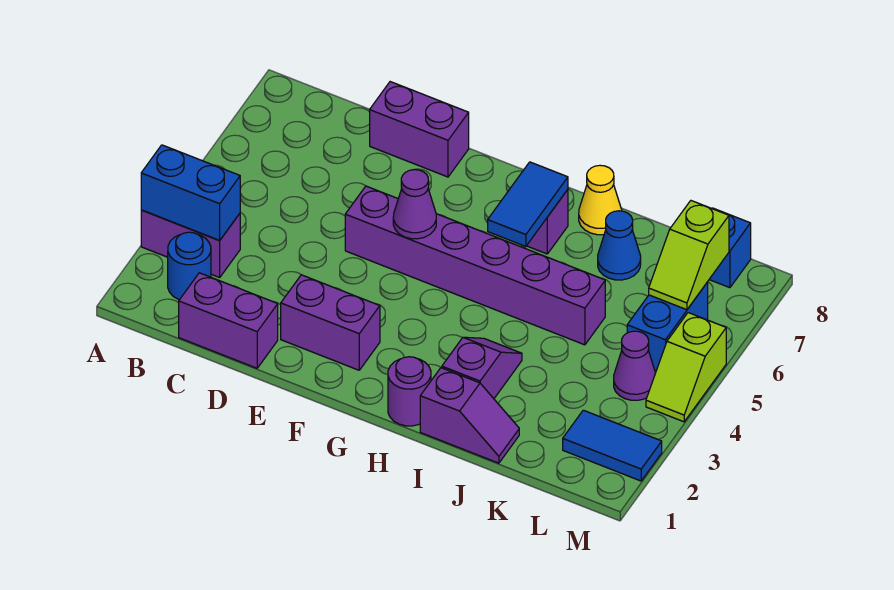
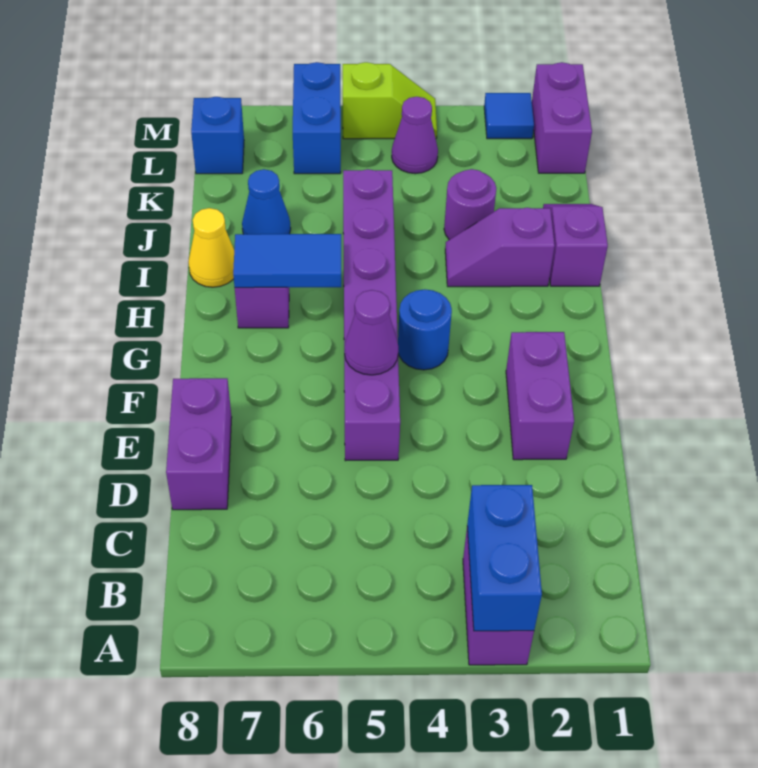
blue round brick B2 level 1 -> blue round brick G4 level 1
purple brick C1:D1 level 1 -> purple brick L1:M1 level 1
purple round brick H1 level 1 -> purple round brick J3 level 1
blue tile L2:M2 level 1 -> blue tile M2 level 1
blue brick L5:L6 level 1 -> blue brick L6:M6 level 1
lime slope L6:L7 level 2 top 7 -> none

